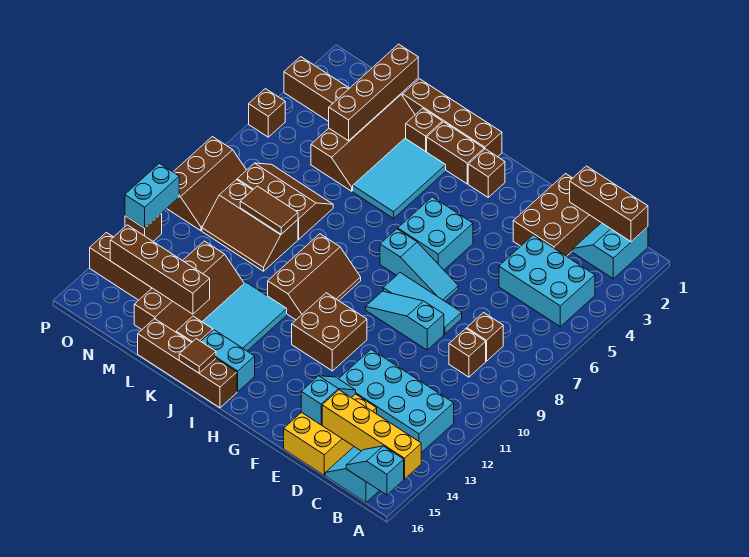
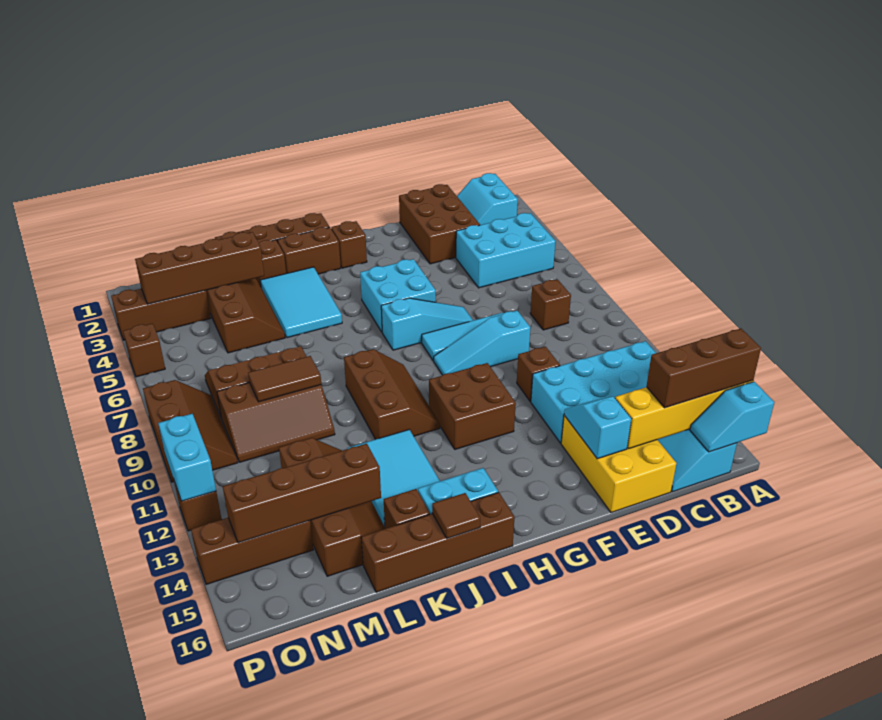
brown brick B1:D1 level 2 -> brown brick A15:C15 level 3
brown brick C9 level 1 -> brown brick E11 level 1
brown brick M1:M4 level 2 -> brown brick L3:O3 level 2

